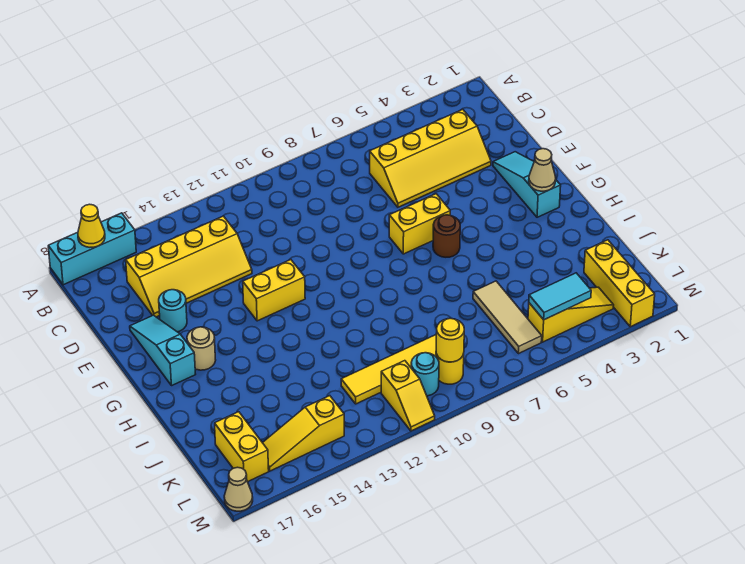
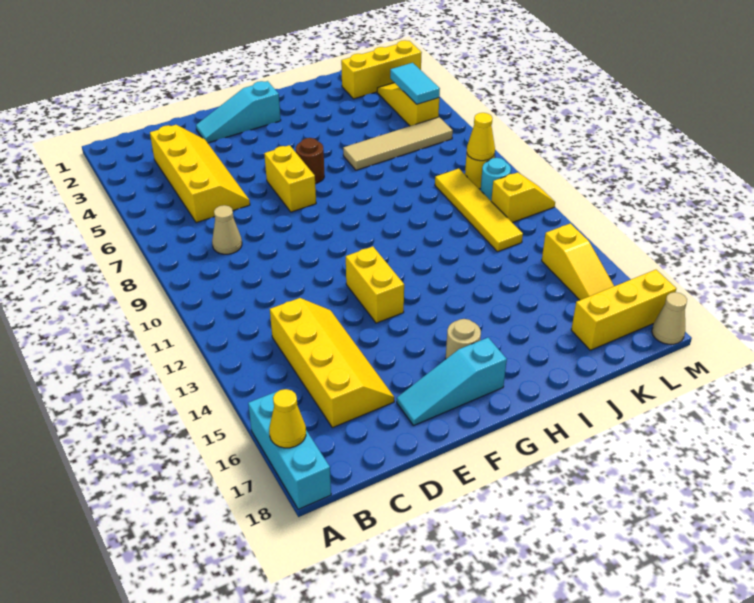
cyan round brick E16 level 1 -> none
tan cone G2 level 2 -> tan cone C8 level 1
tan tile J6:L6 level 1 -> tan tile I6:L6 level 1
yellow brick K17:L17 level 1 -> yellow brick K17:M17 level 1
yellow round brick L9 level 2 -> yellow cone L9 level 2

